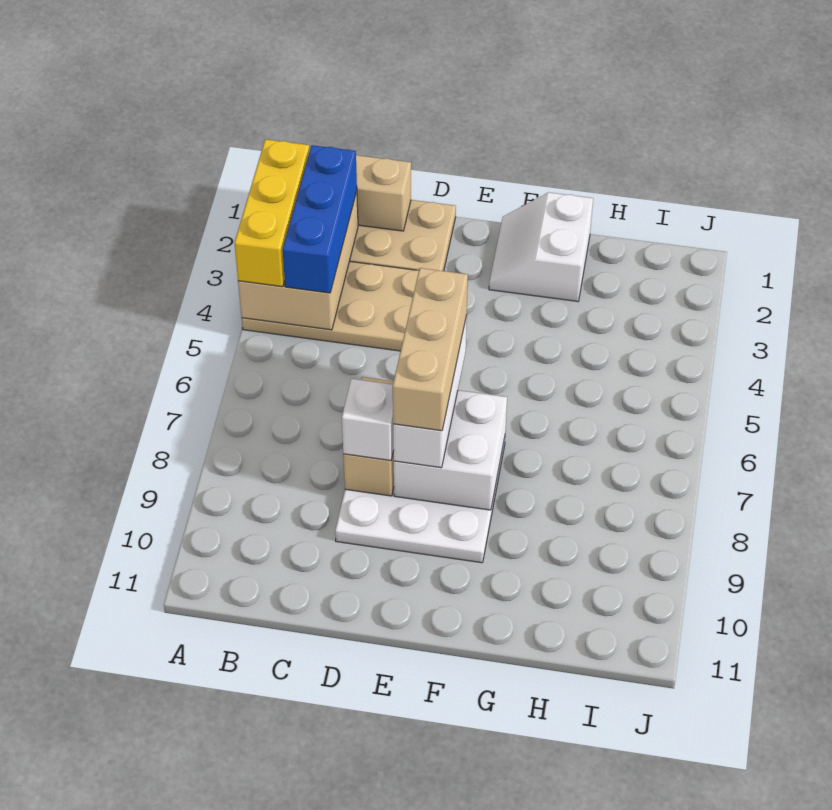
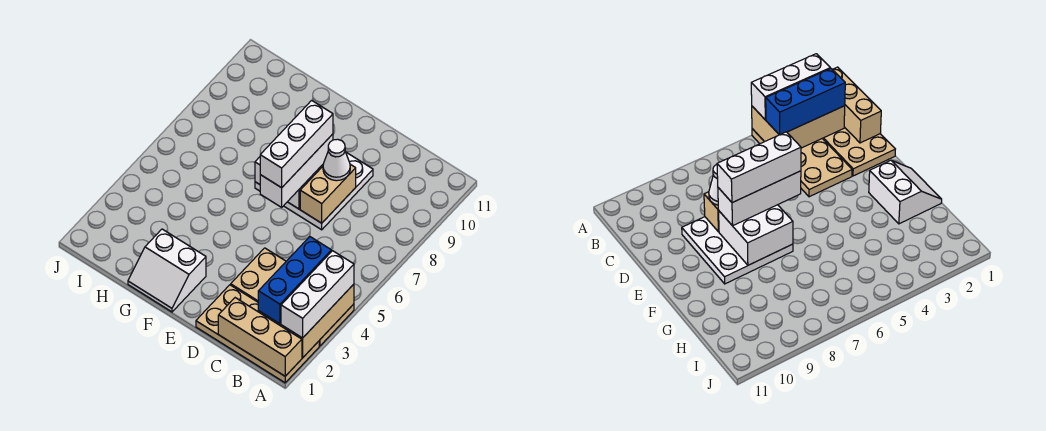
yellow brick A2:A4 level 3 -> white brick A2:A4 level 3
white brick D8 level 3 -> white cone D8 level 3
tan brick E6:E8 level 4 -> white brick E6:E8 level 4
white slope F1:G2 level 1 top G -> white slope F1:G2 level 1 top 2

